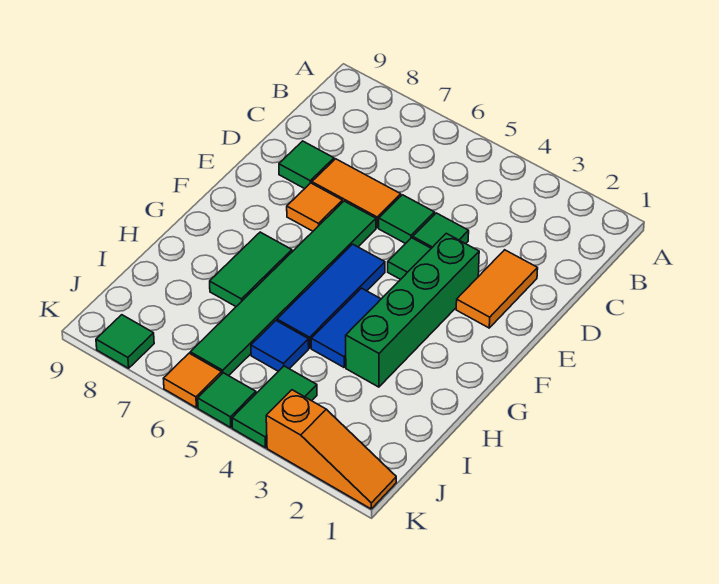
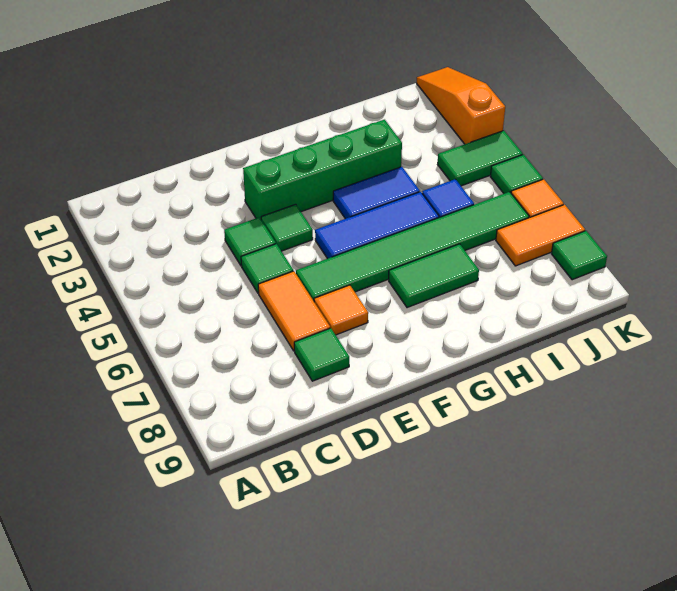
orange tile D2:E2 level 1 -> orange tile J7:K7 level 1

